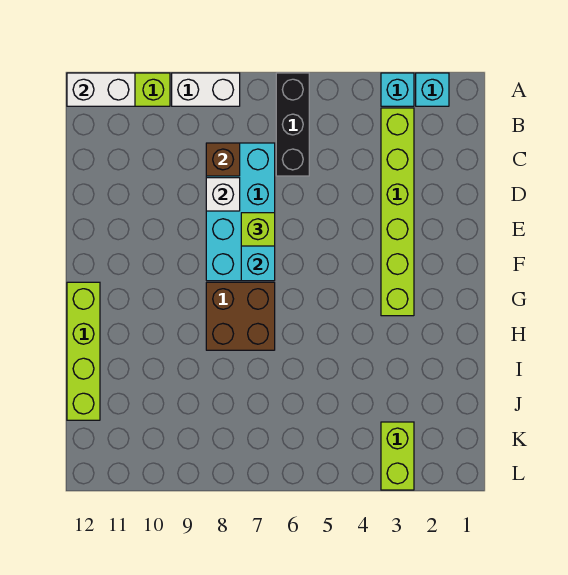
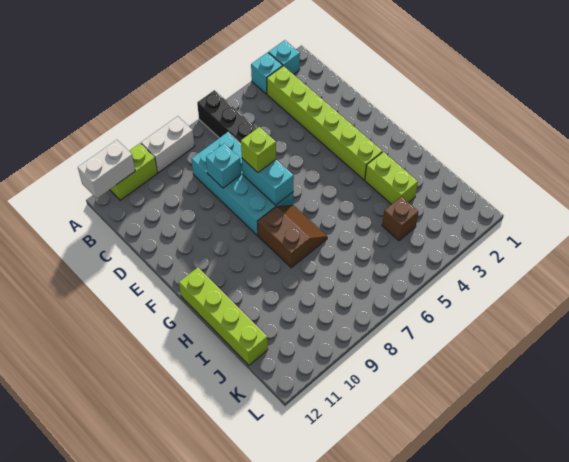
brown brick C8 level 2 -> brown brick J4 level 1
white brick D8 level 2 -> cyan brick D8 level 2
brown brick G7:H8 level 1 -> brown slope G7:H8 level 1 top 8
lime brick K3:L3 level 1 -> lime brick H3:I3 level 1

